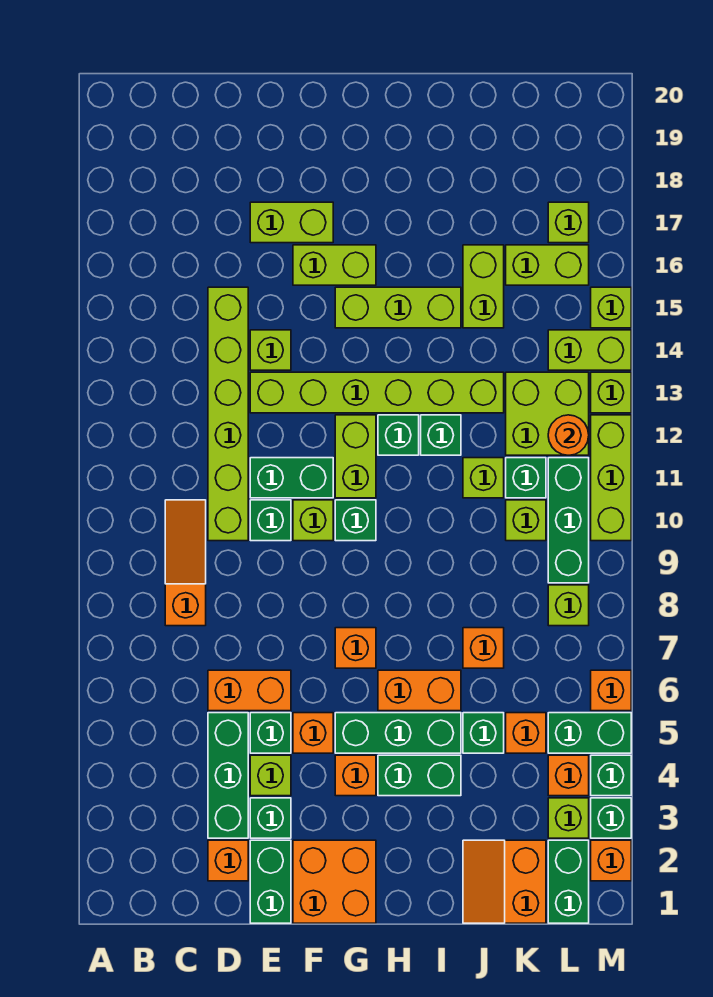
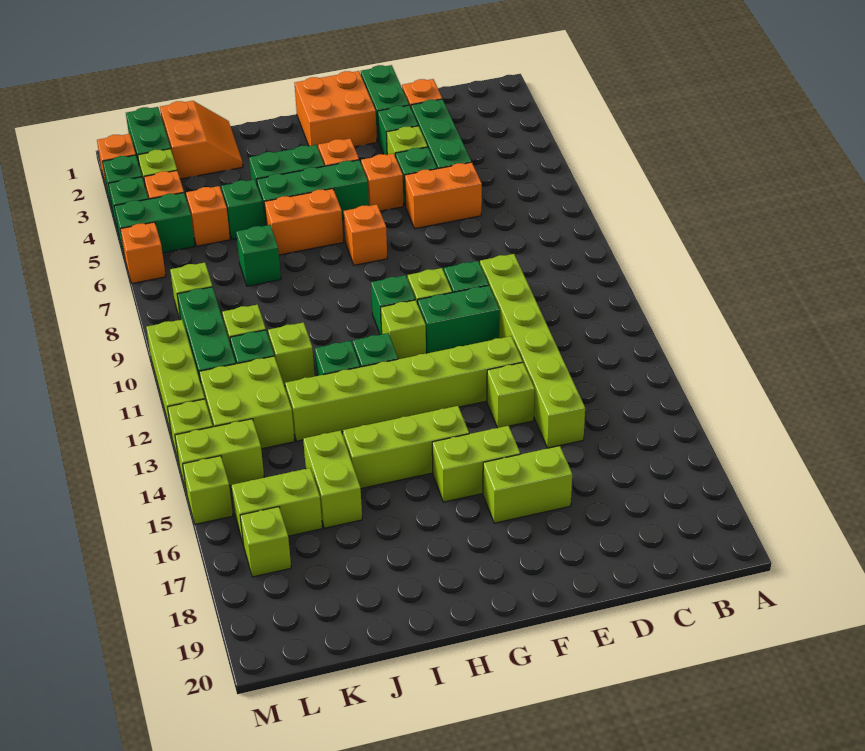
orange slope C8:C10 level 1 top 8 -> none
lime brick G11:G12 level 1 -> lime brick G11 level 1
orange brick J7 level 1 -> green brick J7 level 1
orange round brick L12 level 2 -> none

